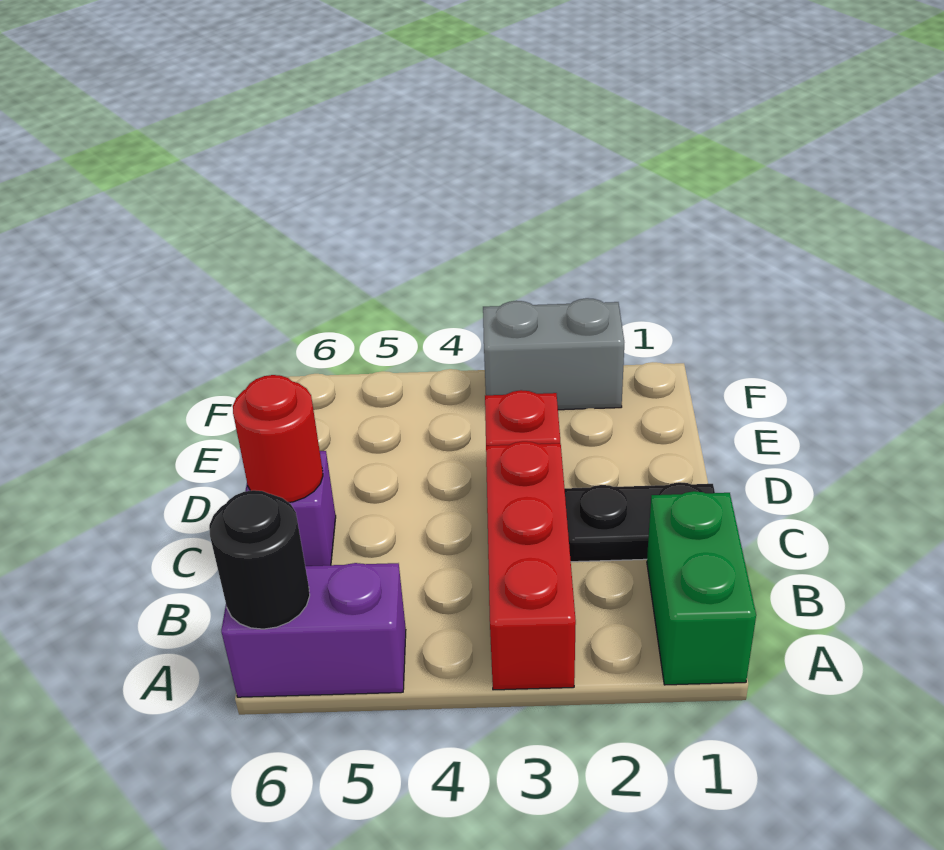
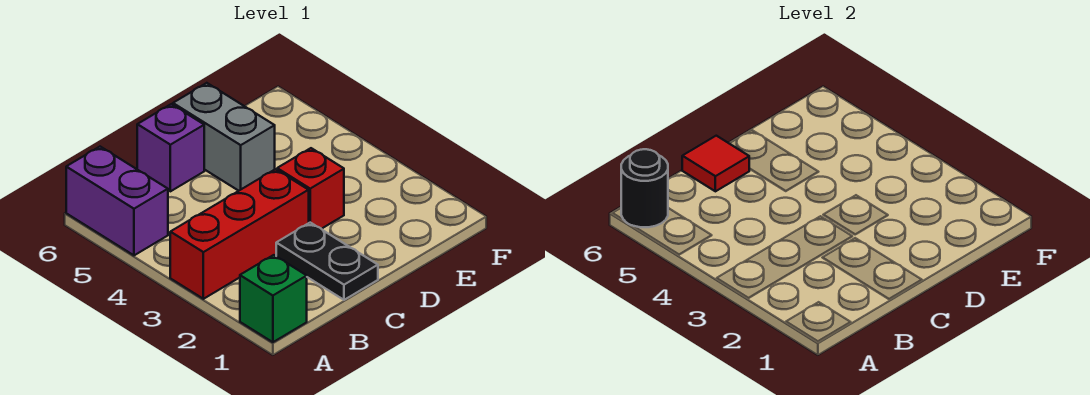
green brick A1:B1 level 1 -> green brick A1 level 1
red round brick C6 level 2 -> red tile C6 level 2
grey brick F2:F3 level 1 -> grey brick D5:D6 level 1

